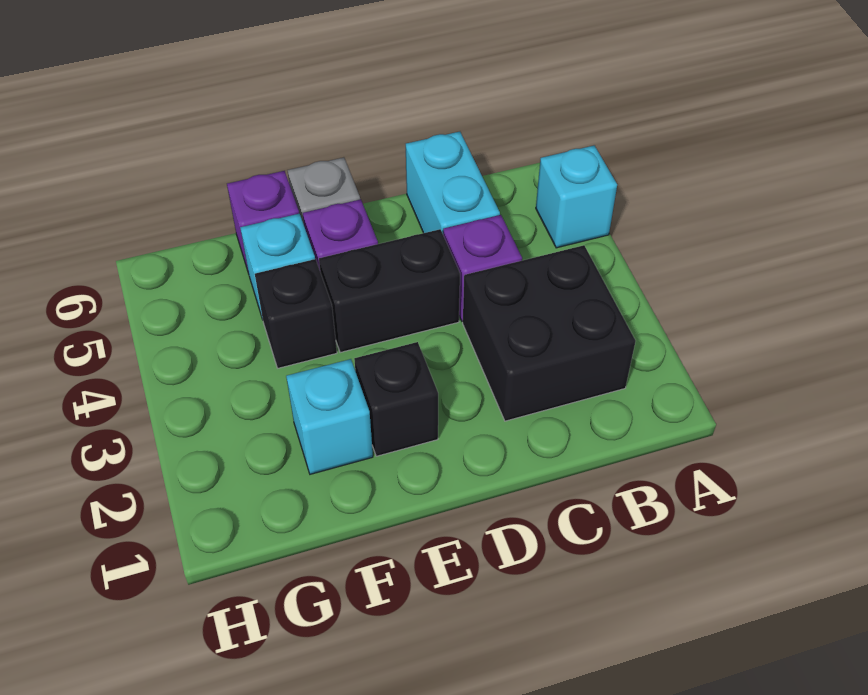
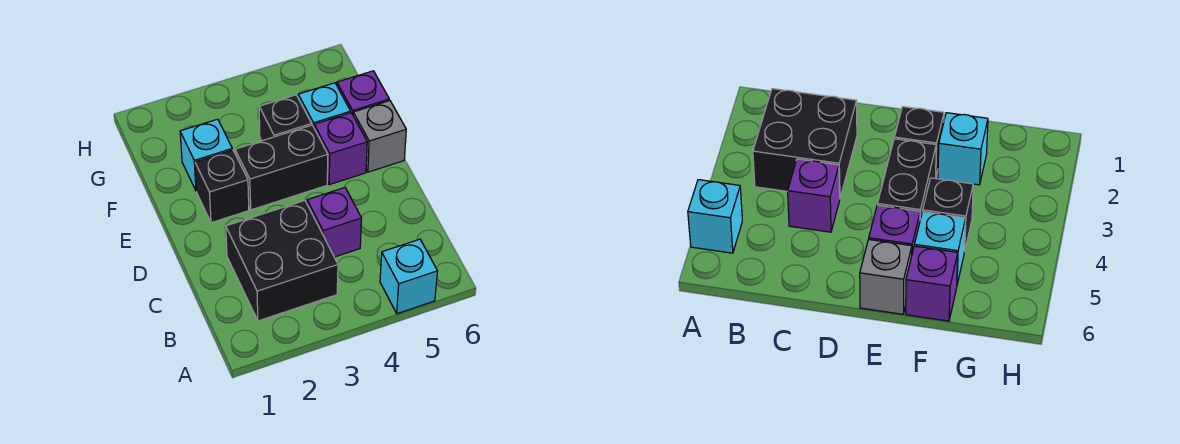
cyan brick C5:C6 level 1 -> none
black brick D4:E4 level 1 -> black brick E3:E4 level 1

